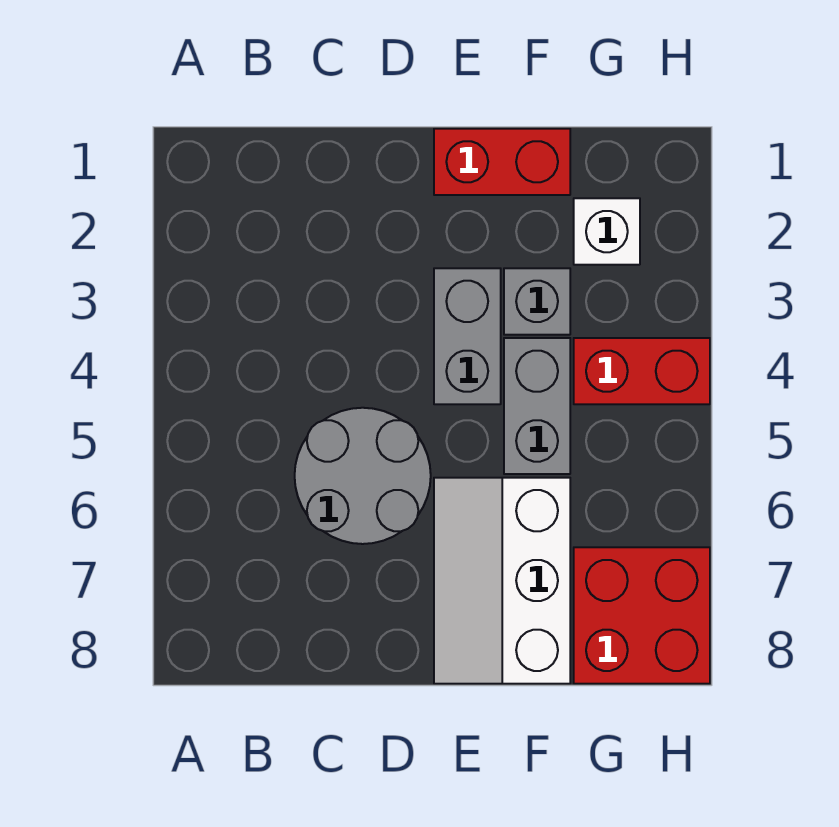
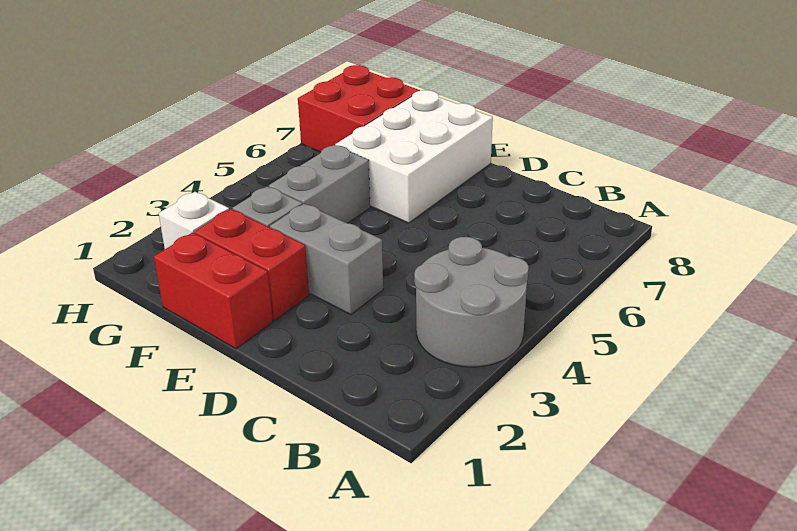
grey round brick C5:D6 level 1 -> grey round brick A3:B4 level 1
grey brick E3:E4 level 1 -> grey brick D3:E3 level 1
white slope E6:F8 level 1 top F -> white brick E6:F8 level 1
red brick G4:H4 level 1 -> red brick E2:F2 level 1

